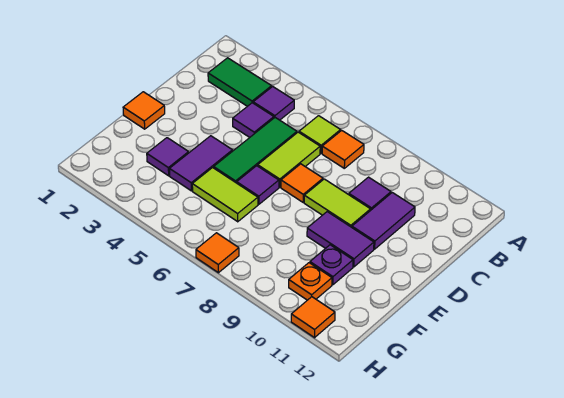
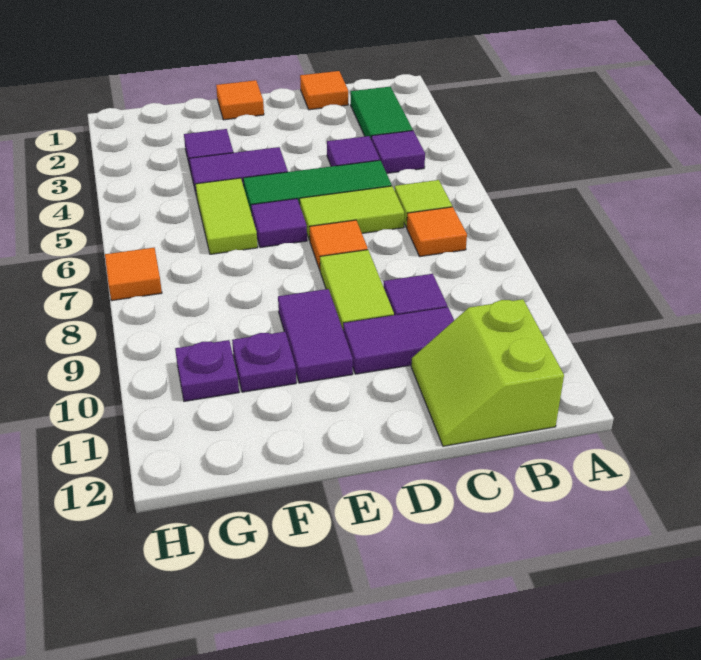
none -> lime slope B11:C12 level 1 top B
orange plate G10 level 1 -> purple plate G10 level 1
orange tile H11 level 1 -> orange tile C1 level 1

